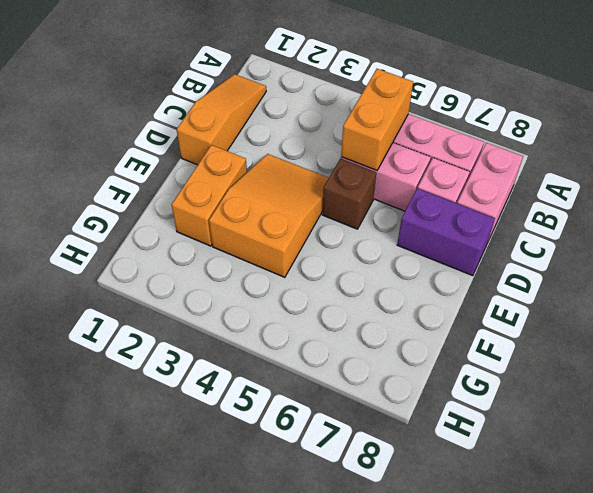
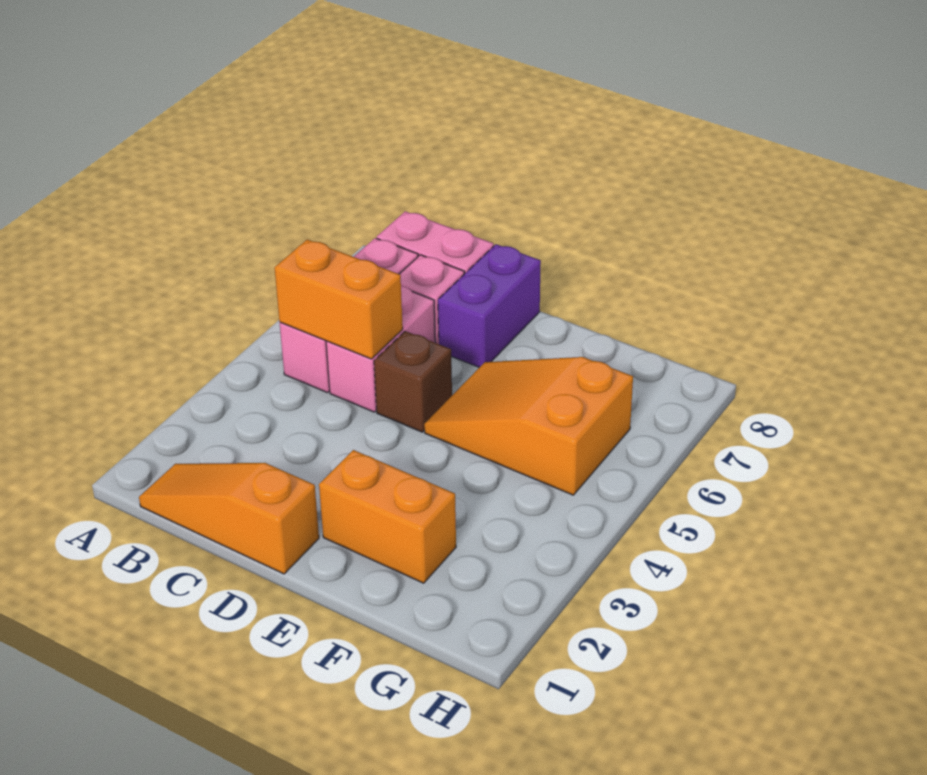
orange slope D3:F4 level 1 top F -> orange slope E5:G6 level 1 top G

